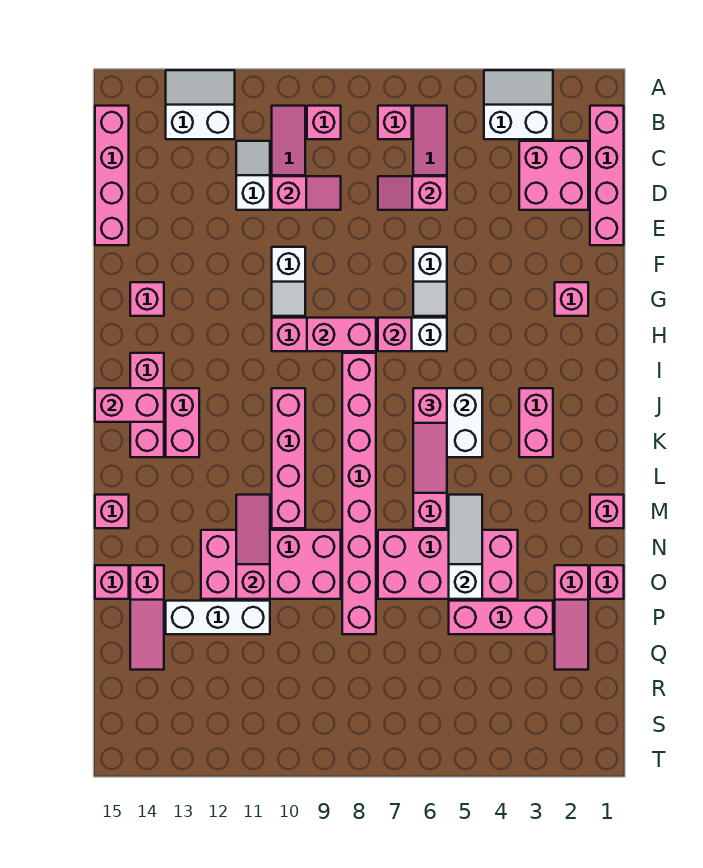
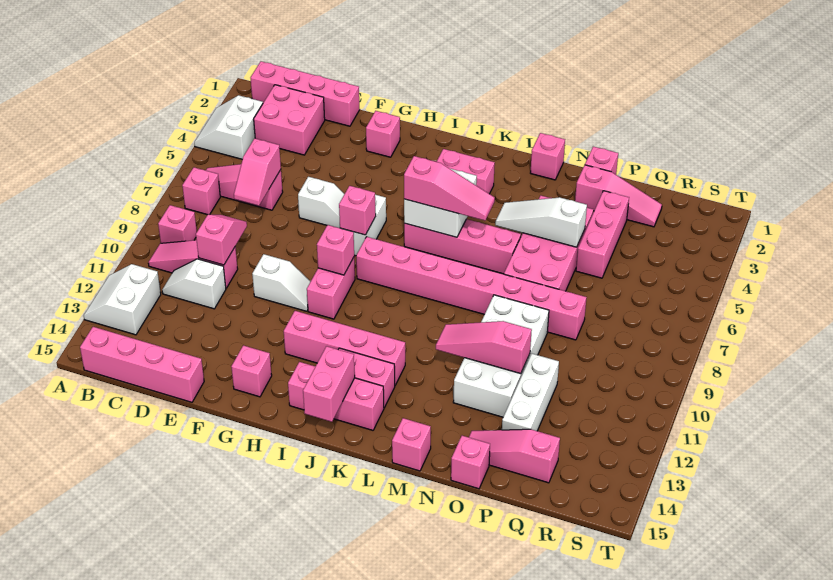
pink brick H8:H9 level 2 -> pink brick H9 level 2
pink brick J10:M10 level 1 -> pink brick H12:K12 level 1
pink brick N9:O12 level 1 -> white brick N9:O12 level 1
pink slope O14:Q14 level 1 top O -> pink slope O14:Q14 level 1 top Q

